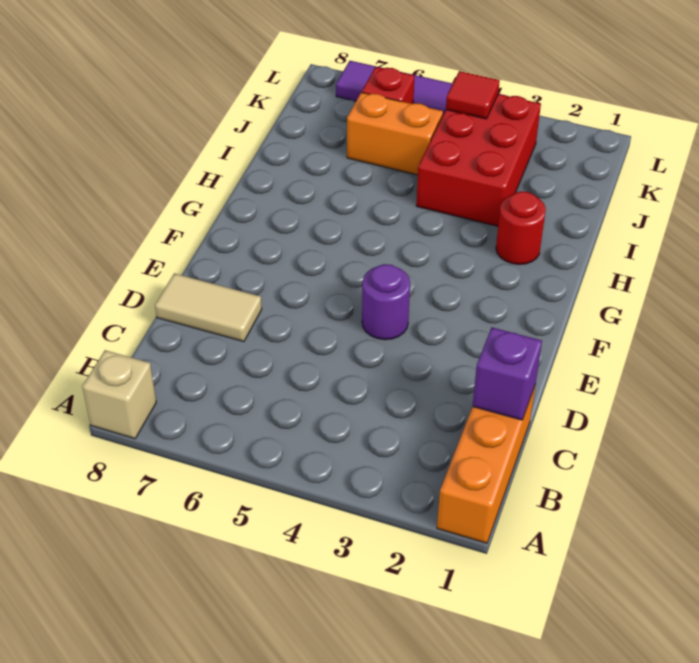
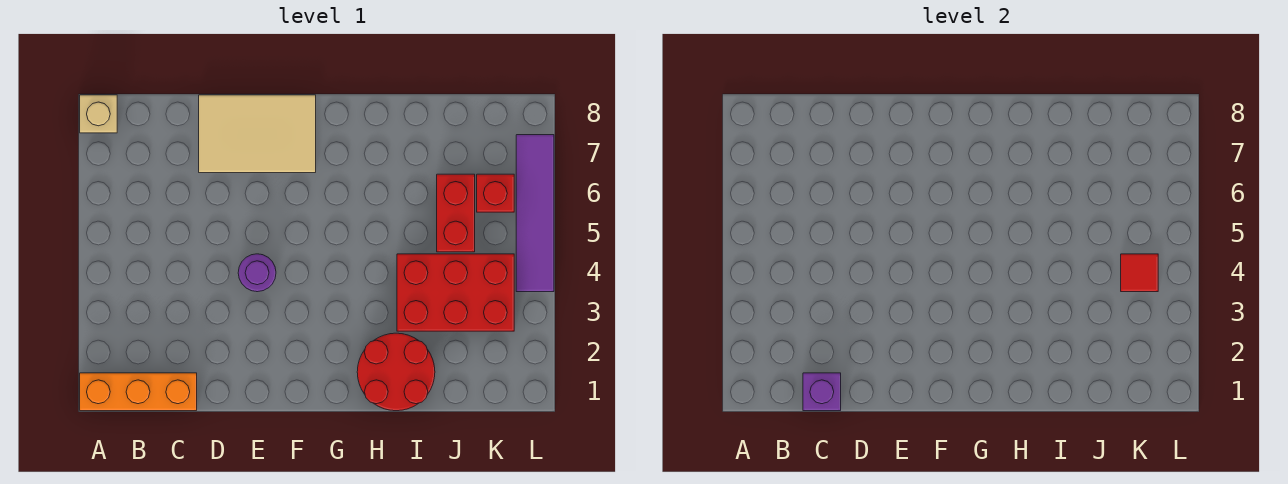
tan tile D7:D8 level 1 -> tan tile D7:F8 level 1
red round brick H2 level 1 -> red round brick H1:I2 level 1
orange brick J5:J6 level 1 -> red brick J5:J6 level 1

